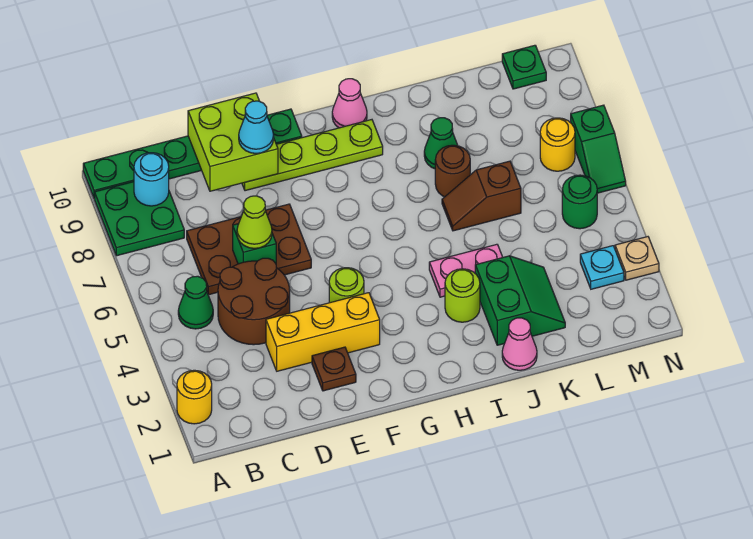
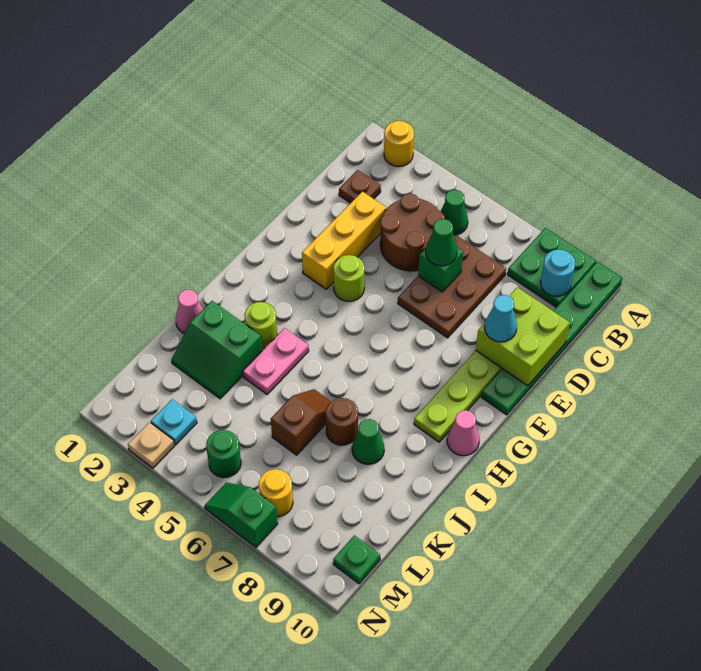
lime cone D6 level 3 -> green cone D6 level 3
brown plate E2 level 1 -> brown plate C2 level 1

